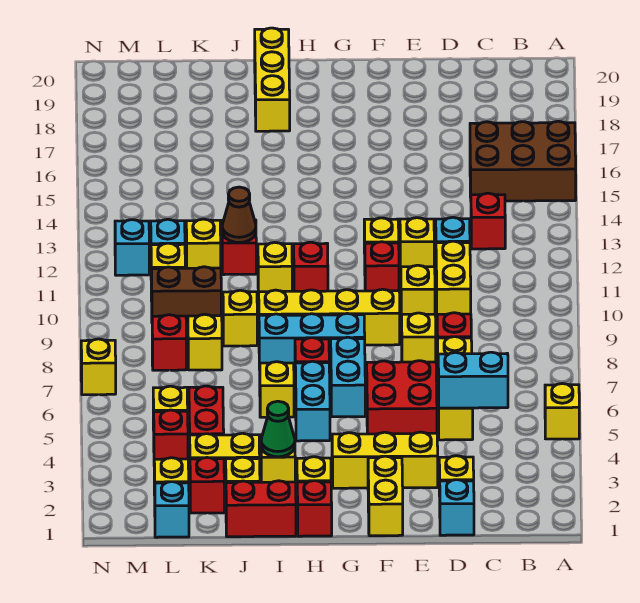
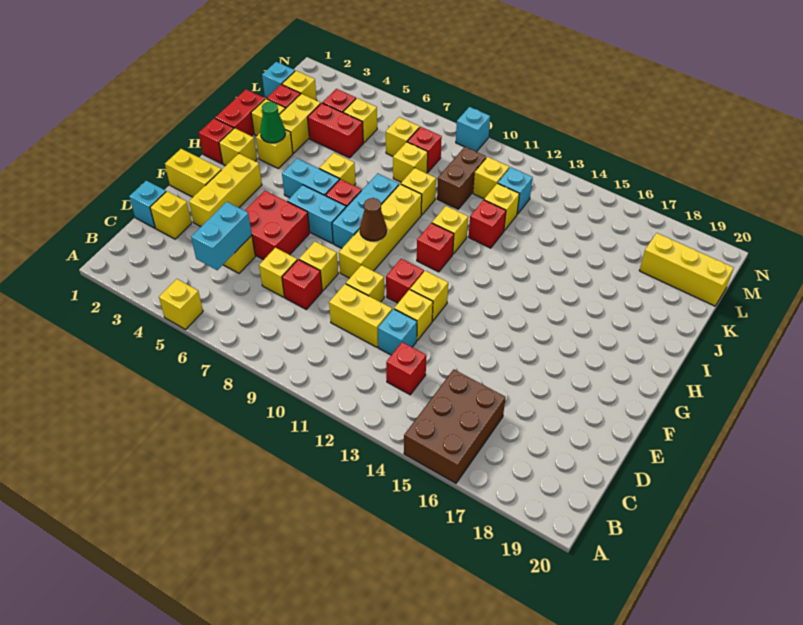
yellow brick I18:I20 level 1 -> yellow brick L18:L20 level 1
brown cone J12 level 2 -> brown cone G9 level 2
cyan brick M12 level 1 -> cyan brick N9 level 1
yellow brick N7 level 1 -> yellow brick L7 level 1

